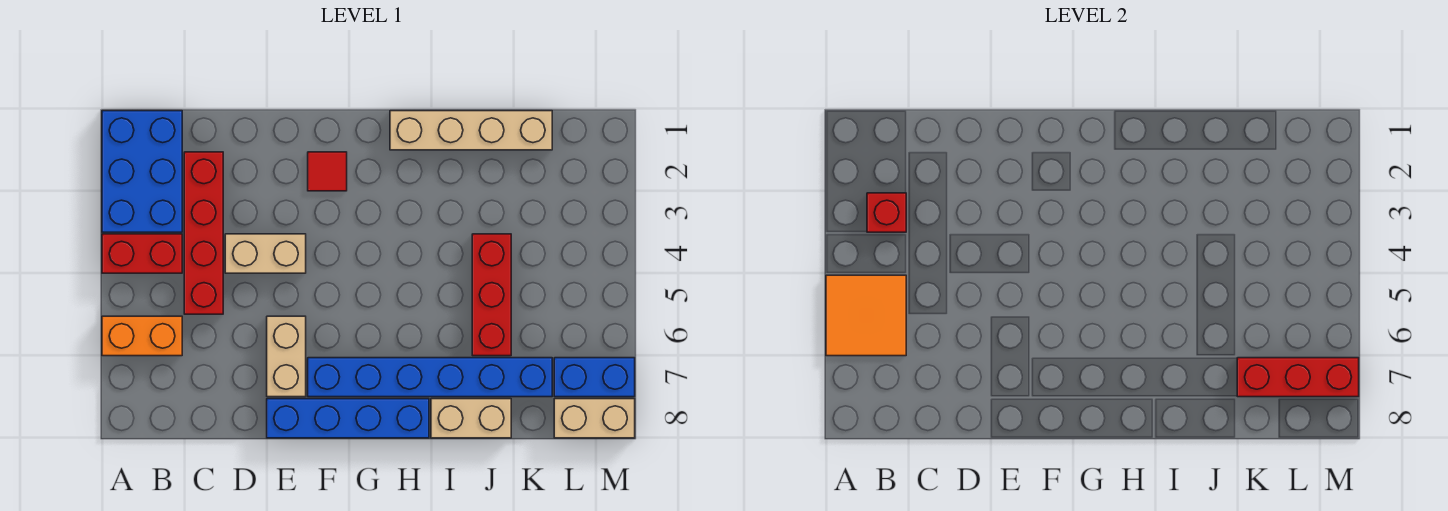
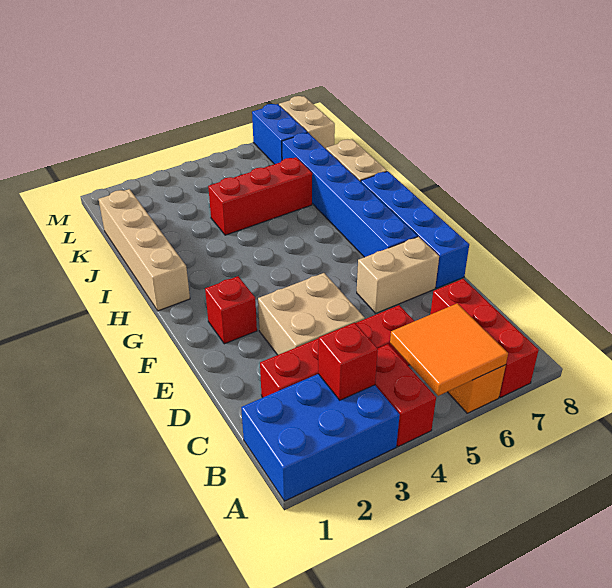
tan brick D4:E4 level 1 -> tan brick D3:E4 level 1
red tile F2 level 1 -> red brick F2 level 1
red brick K7:M7 level 2 -> red brick A7:C7 level 1

